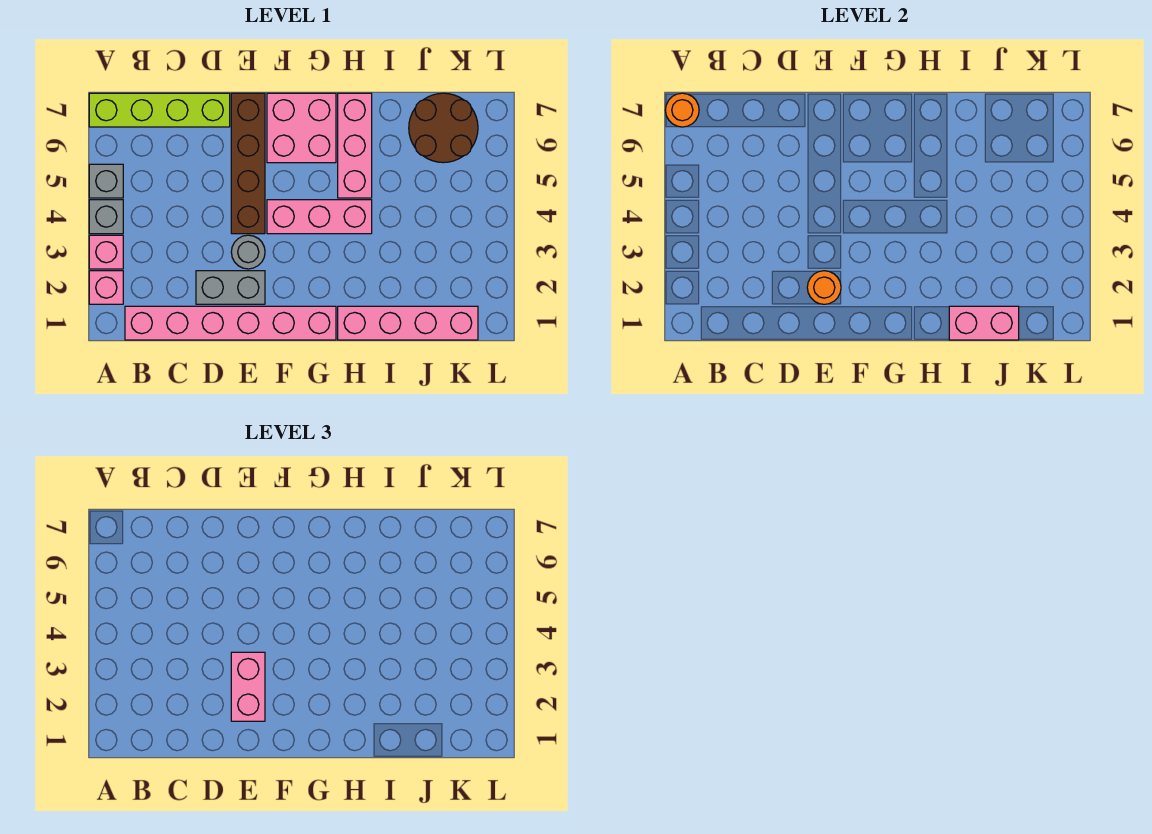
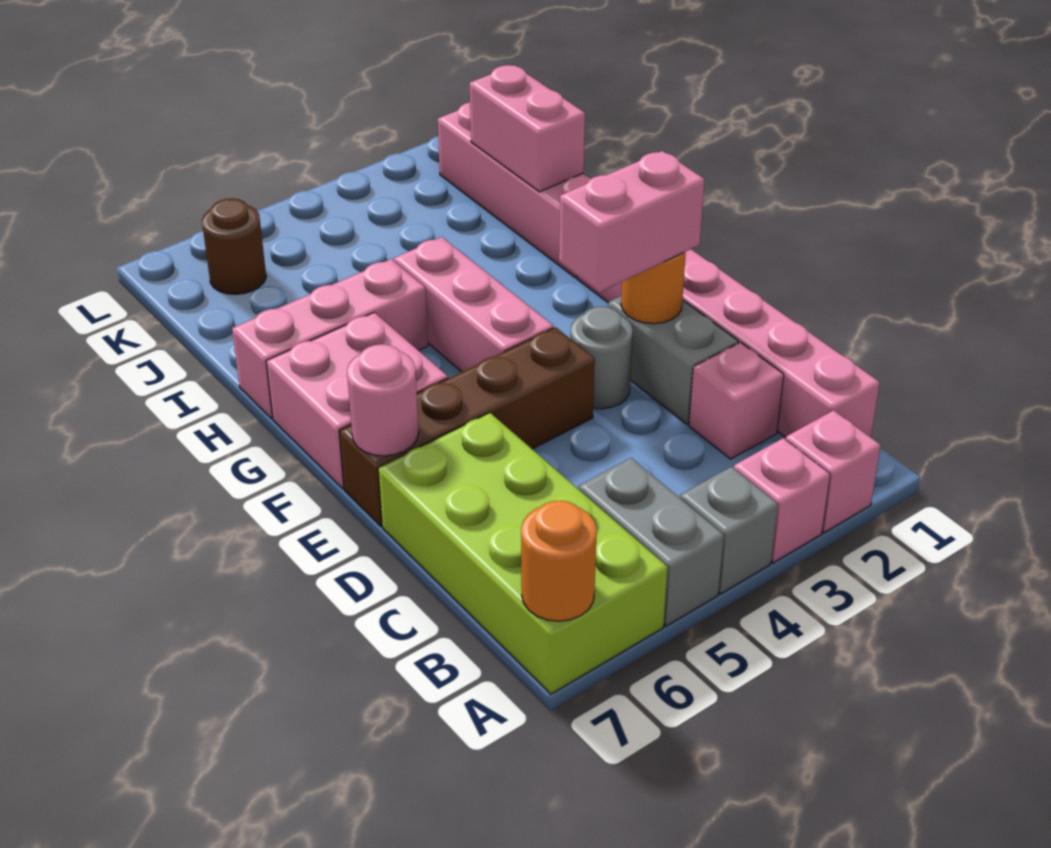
grey brick A5 level 1 -> grey brick A5:B5 level 1
lime brick A7:D7 level 1 -> lime brick A6:D7 level 1
none -> pink brick C2 level 1
none -> pink round brick E7 level 2
brown round brick J6:K7 level 1 -> brown round brick K6 level 1

